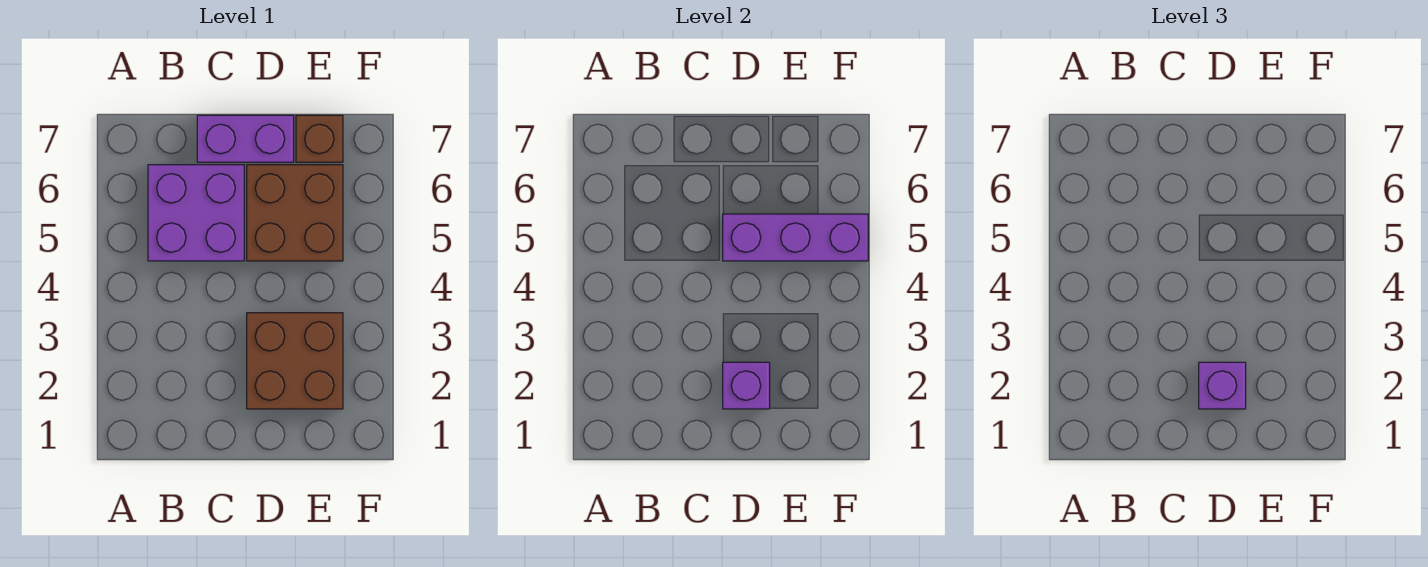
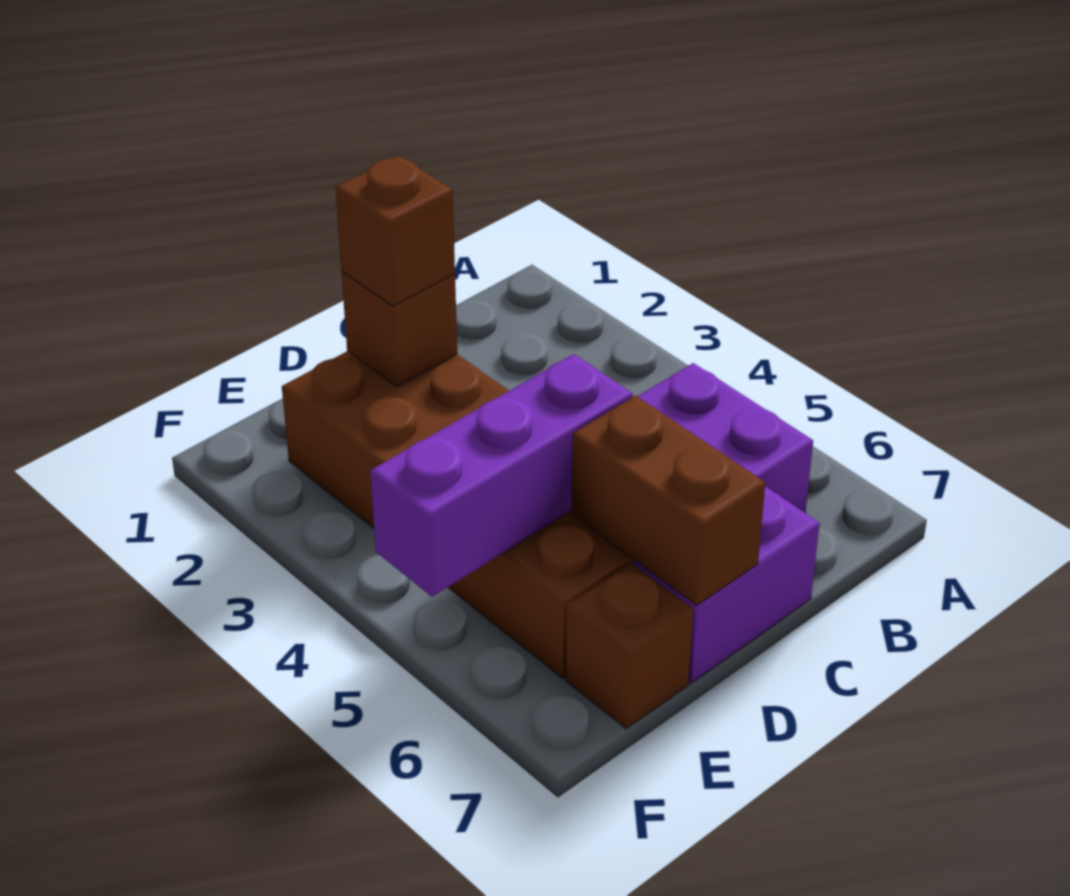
purple brick D2 level 2 -> brown brick D2 level 2
purple brick D2 level 3 -> brown brick D2 level 3
none -> brown brick D6:D7 level 2

